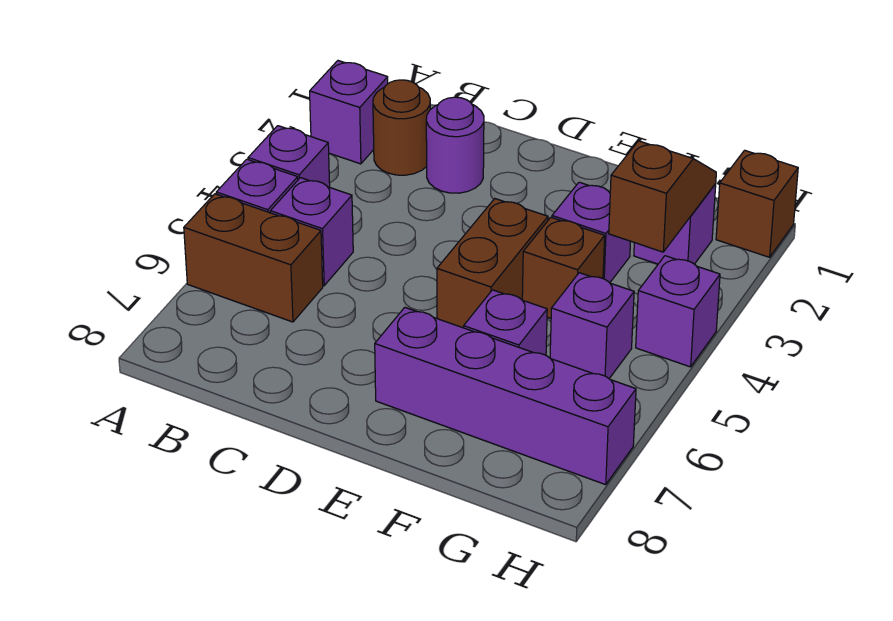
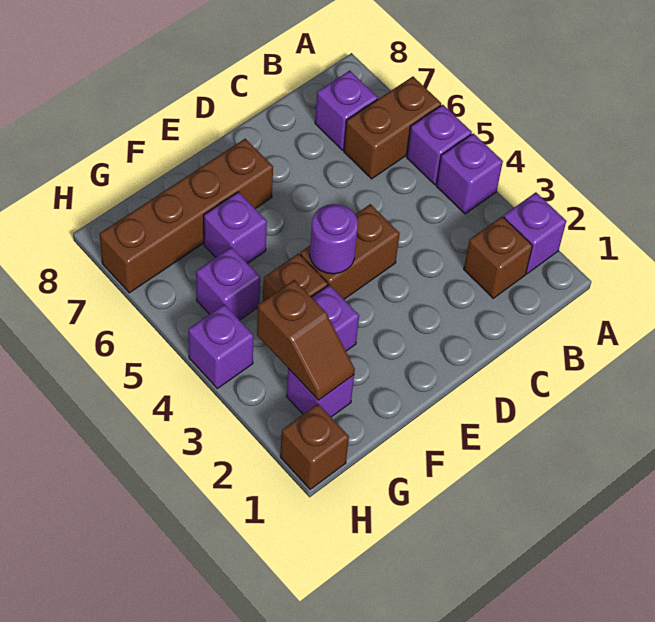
brown round brick B2 level 1 -> brown brick B2 level 1
purple brick B5 level 1 -> purple brick B7 level 1
purple round brick C2 level 1 -> purple round brick E4 level 2
brown brick E4:E5 level 1 -> brown brick D4:E4 level 1
purple brick E7:H7 level 1 -> brown brick E7:H7 level 1

